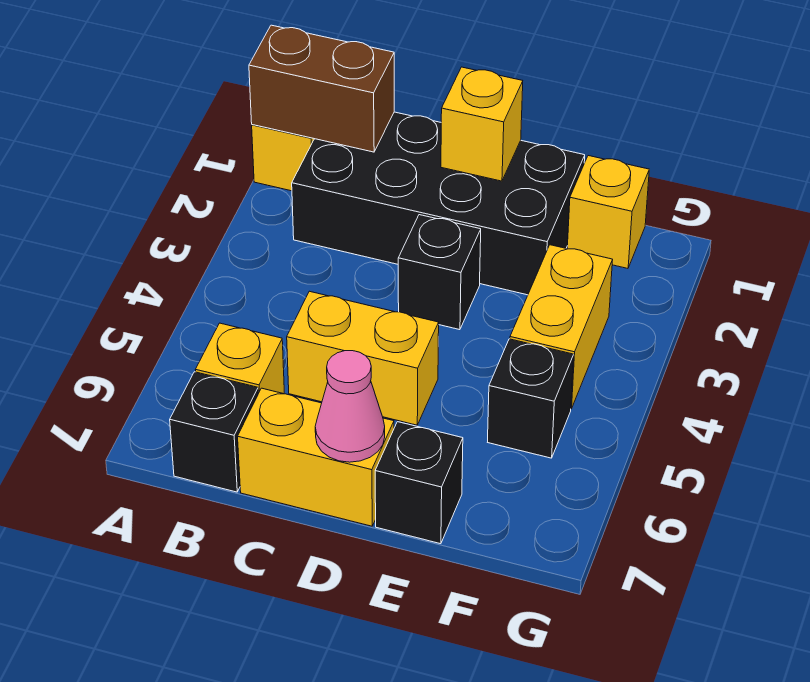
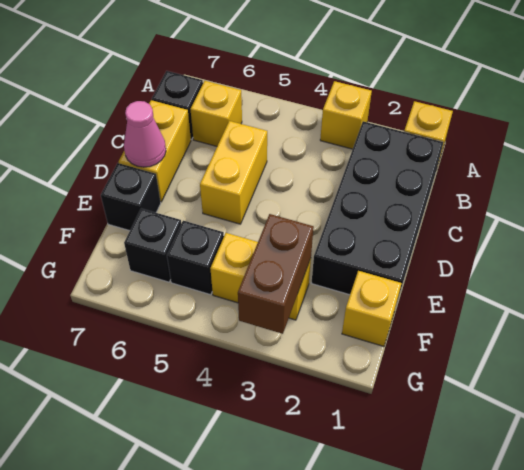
brown brick A1:B1 level 2 -> brown brick F3:G3 level 2
yellow brick D1 level 2 -> yellow brick A3 level 1
black brick D3 level 1 -> black brick F6 level 1

